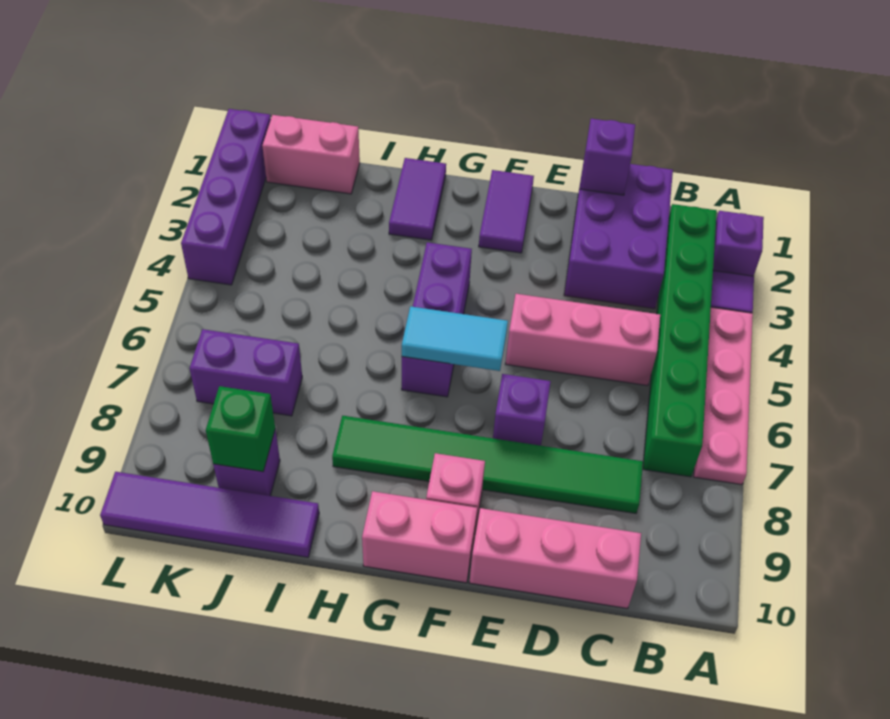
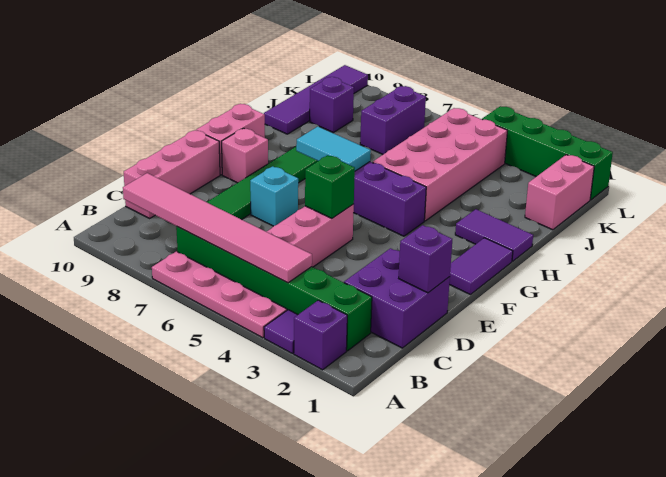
none -> pink tile B4:B9 level 2
purple brick C1:D3 level 1 -> purple brick C1:D2 level 1
purple brick E7 level 1 -> cyan brick E7 level 1
purple tile F1:F2 level 1 -> purple tile F1:G1 level 1
cyan tile F6:G6 level 2 -> cyan tile G6:G7 level 2
none -> pink brick H4:K5 level 1
green brick J9 level 2 -> green brick E5 level 2
purple brick L1:L4 level 1 -> green brick L1:L4 level 1

